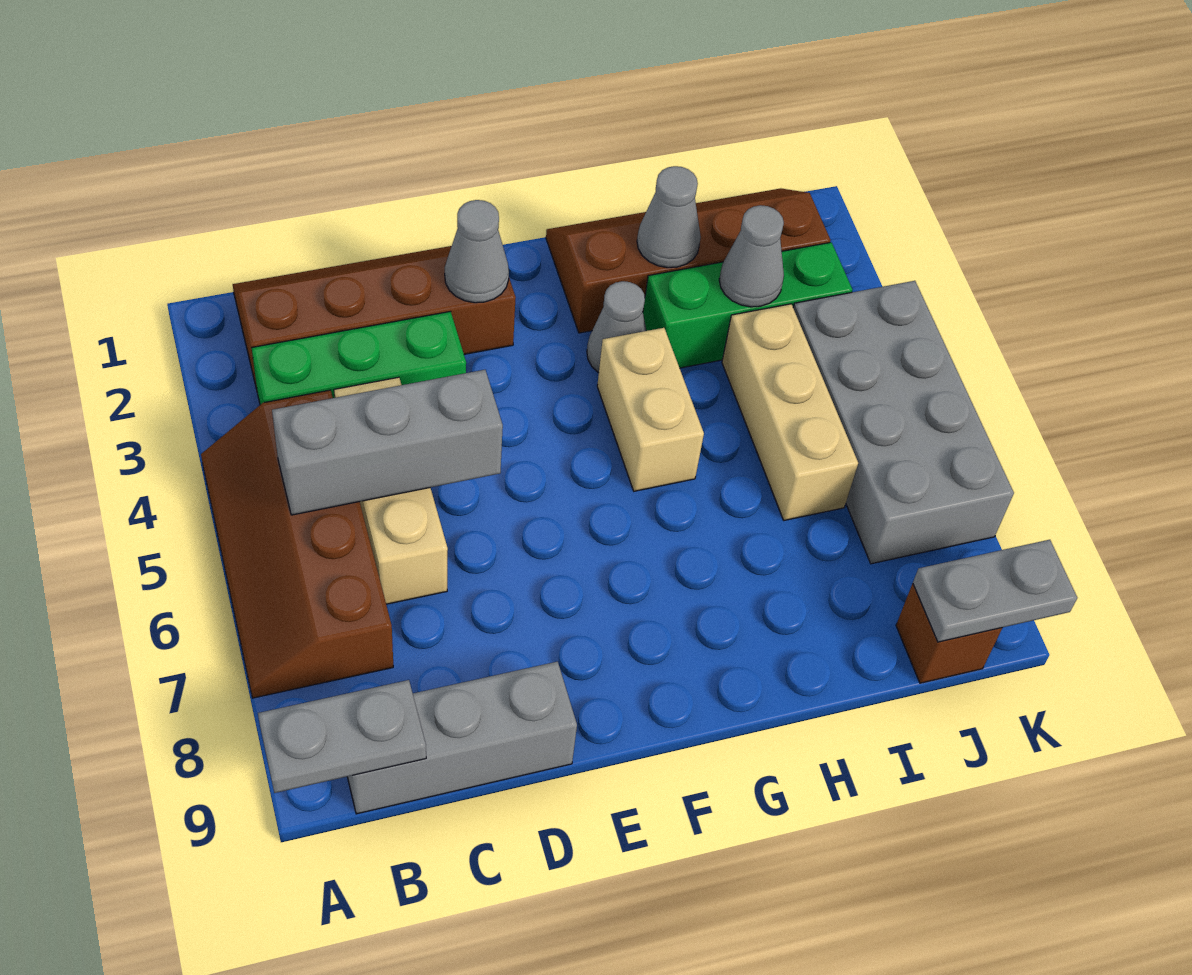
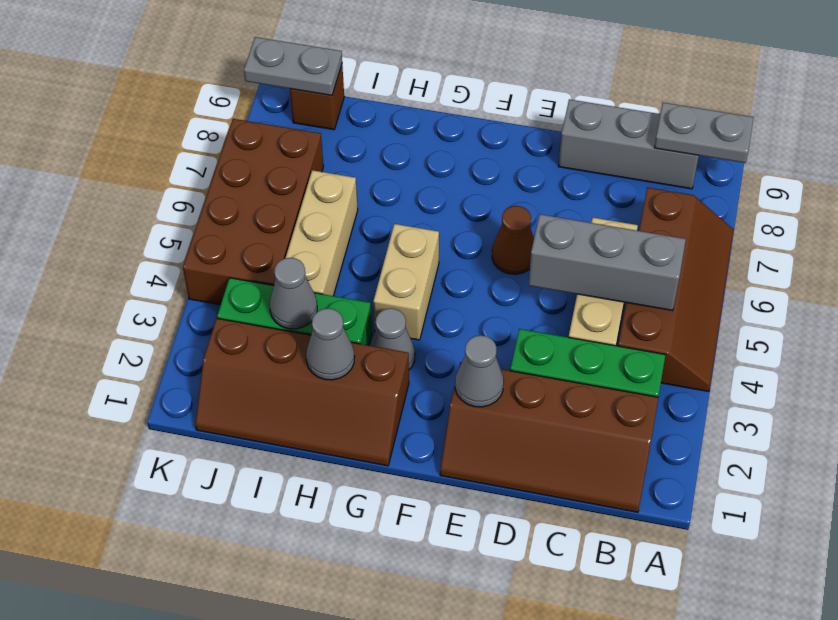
none -> brown cone E6 level 1
grey brick J4:K7 level 1 -> brown brick J4:K7 level 1

